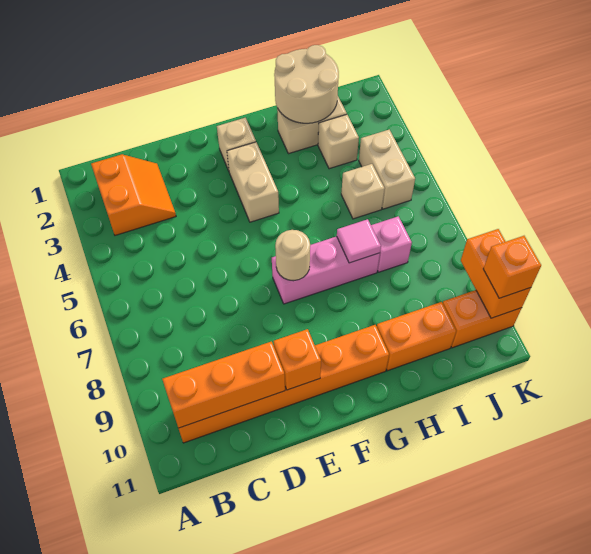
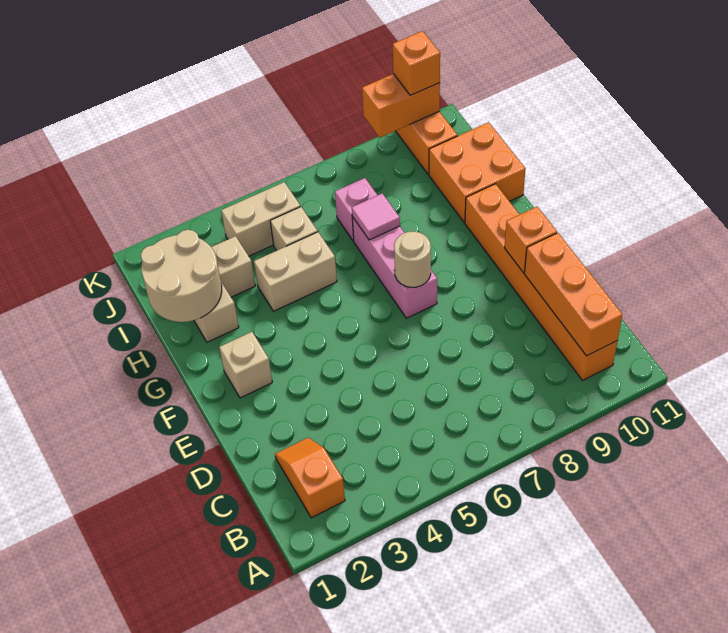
orange slope B2:C3 level 1 top B -> orange slope B2:C2 level 1 top B
tan brick F3:F4 level 1 -> tan brick H4:H5 level 1
orange brick H10:I10 level 1 -> orange brick H10:I11 level 1

